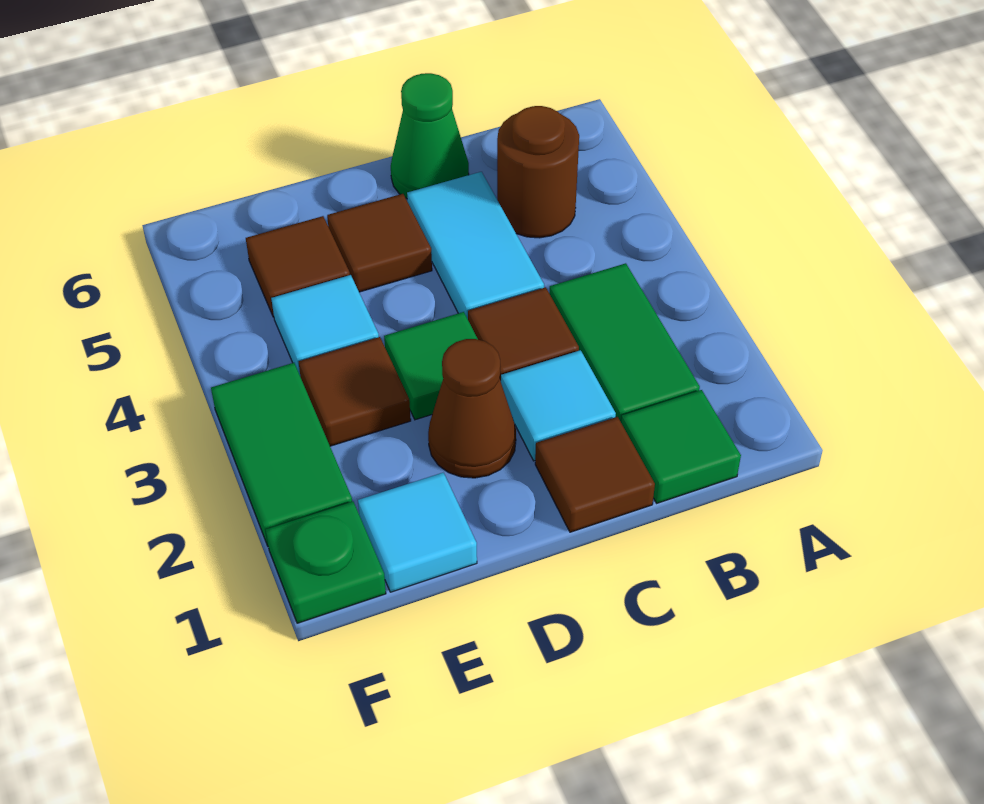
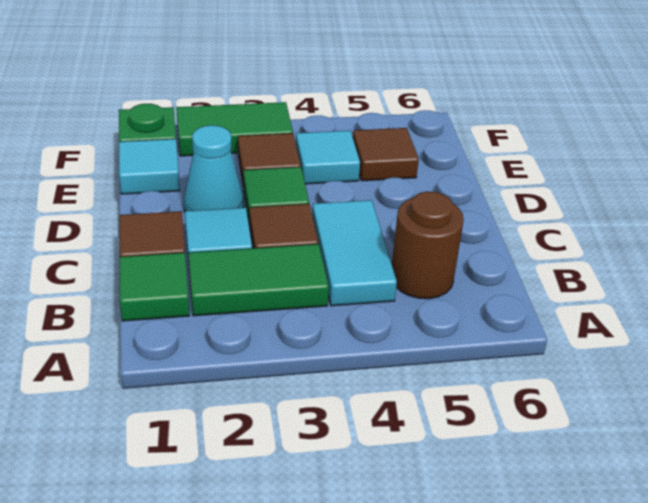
cyan tile C4:C5 level 1 -> cyan tile B4:C4 level 1
green cone C6 level 1 -> none
brown cone D2 level 1 -> cyan cone D2 level 1
brown tile D5 level 1 -> none

